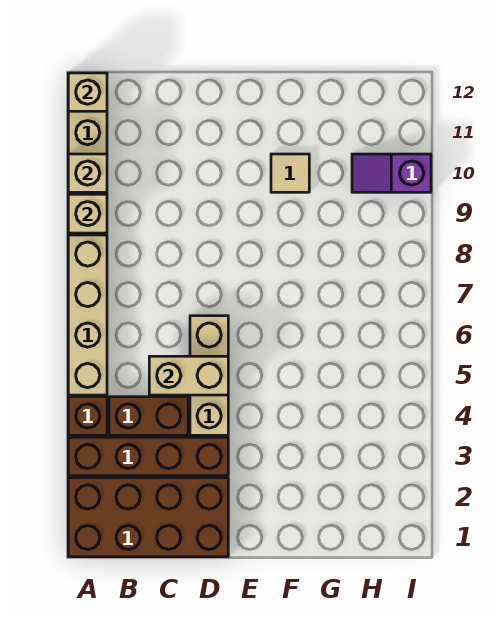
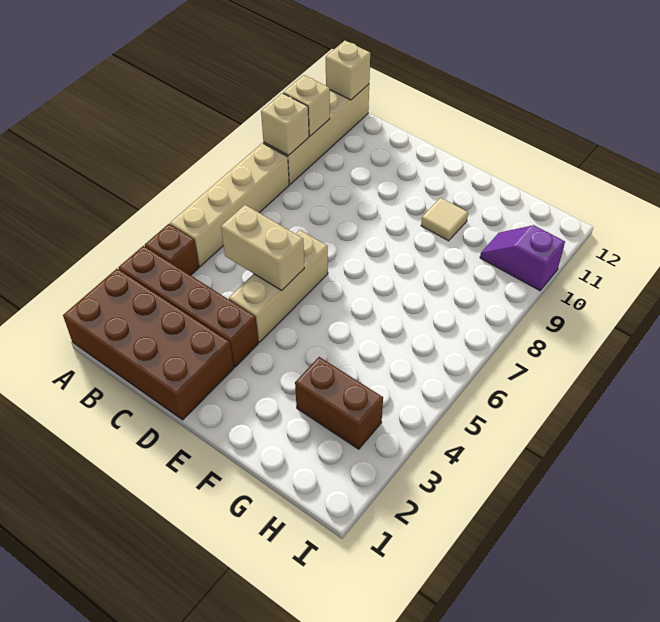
brown brick B4:C4 level 1 -> brown brick G3:H3 level 1

